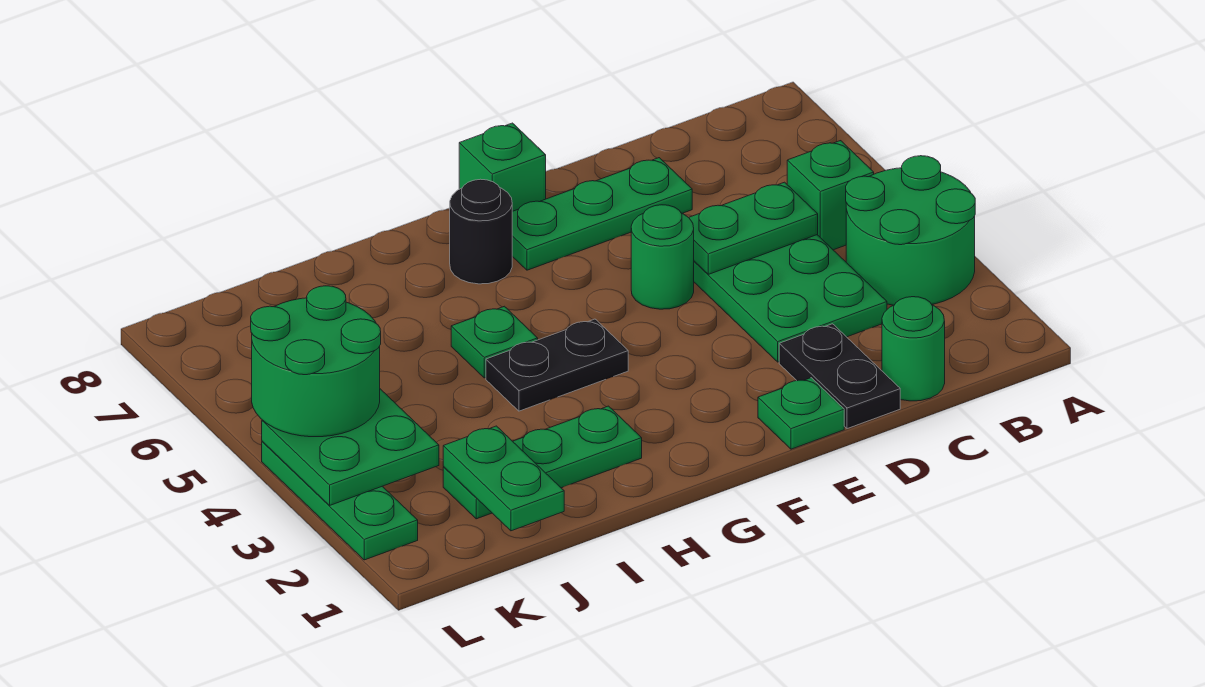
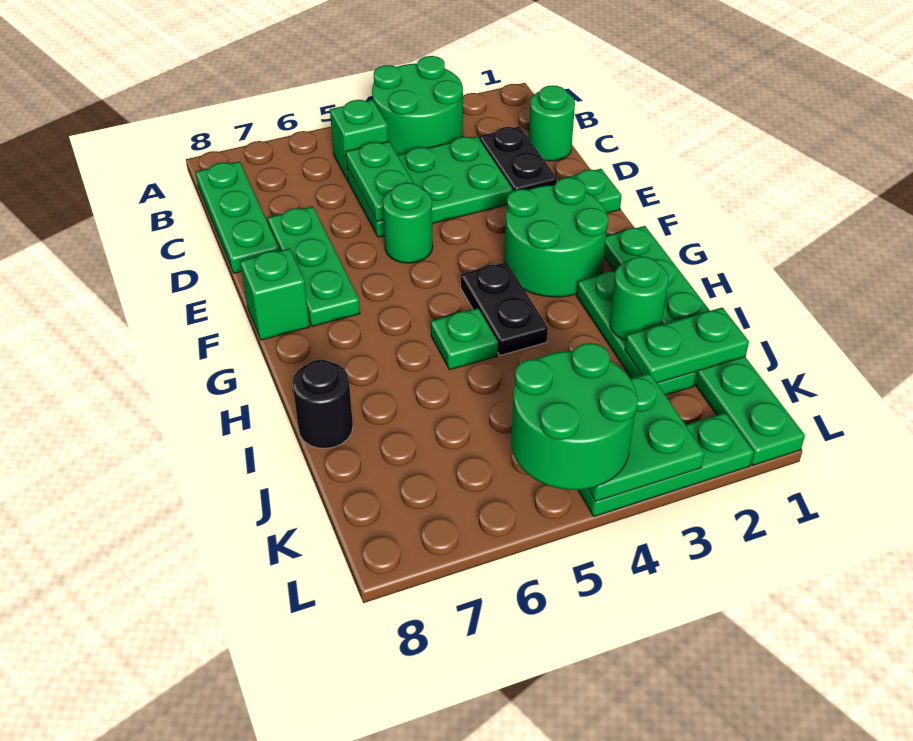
none -> green plate B8:D8 level 1
black plate D1:D2 level 1 -> black plate C2:D2 level 1
none -> green round brick F2:G3 level 1
none -> green plate G1:L1 level 1
black round brick G7 level 1 -> black round brick I8 level 1
none -> green round brick I2 level 2

